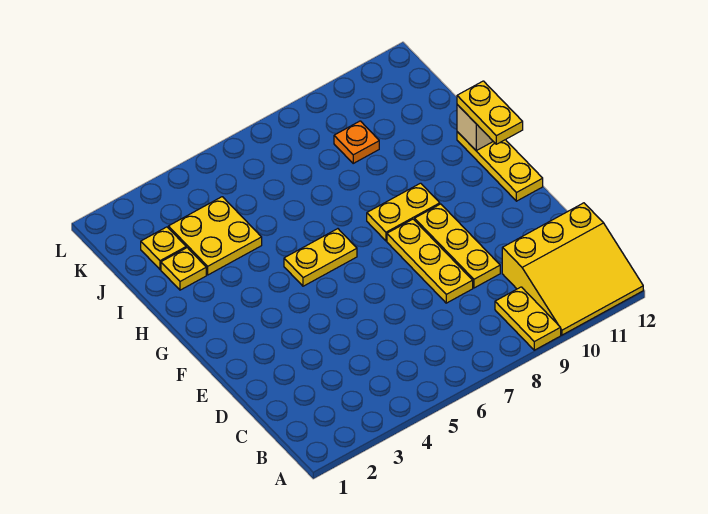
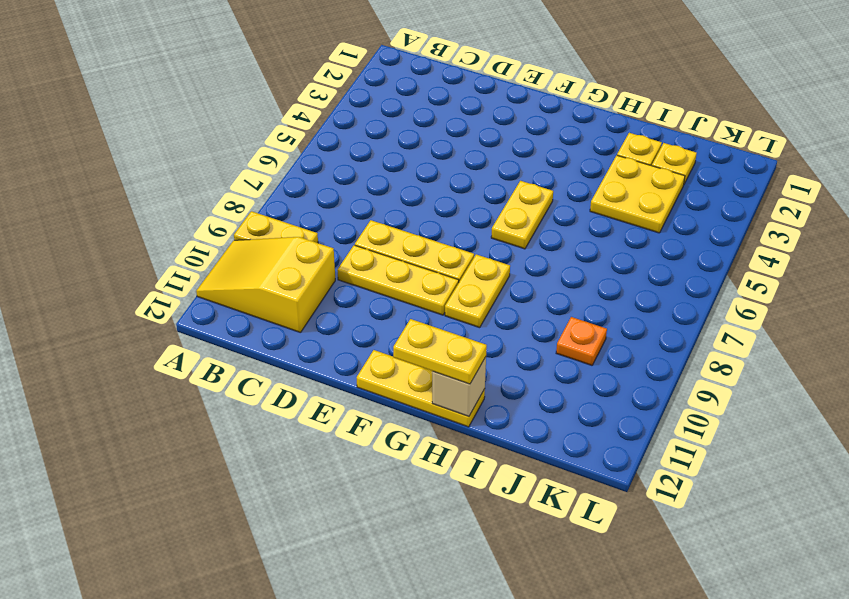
yellow slope A10:C12 level 1 top C -> yellow slope A10:C11 level 1 top C

